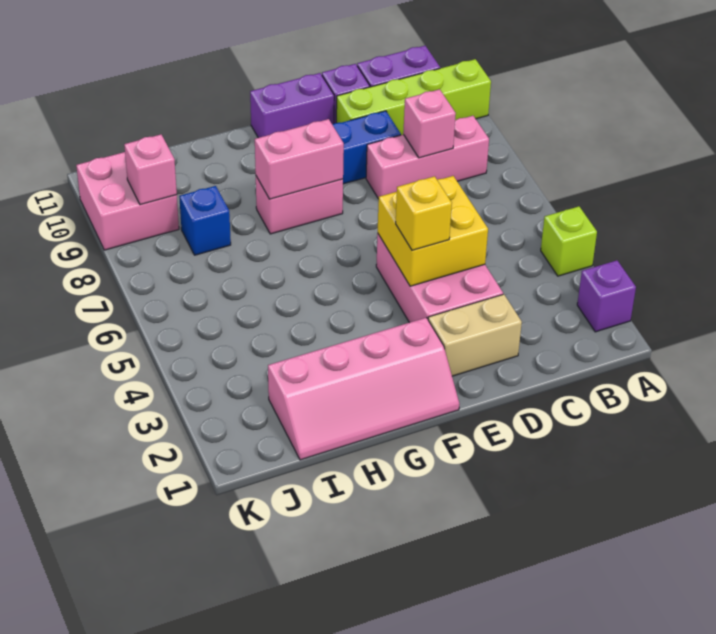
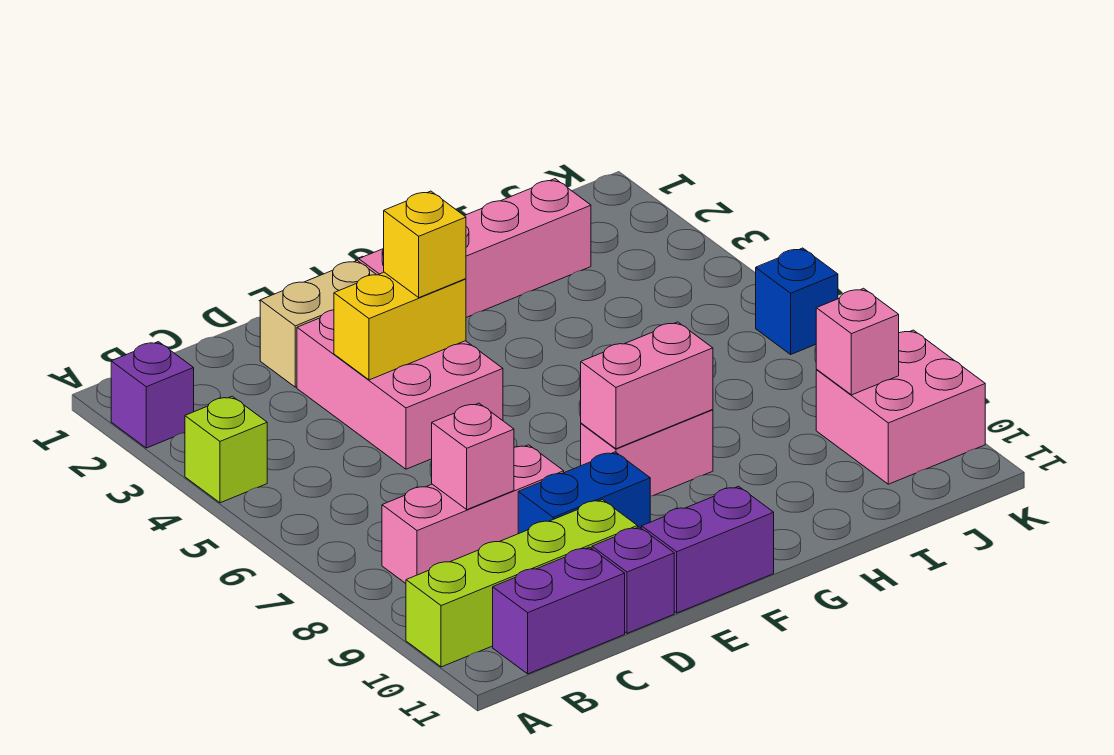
yellow brick D4:E5 level 2 -> yellow brick D4:E4 level 2
blue brick I8 level 1 -> blue brick K6 level 1

